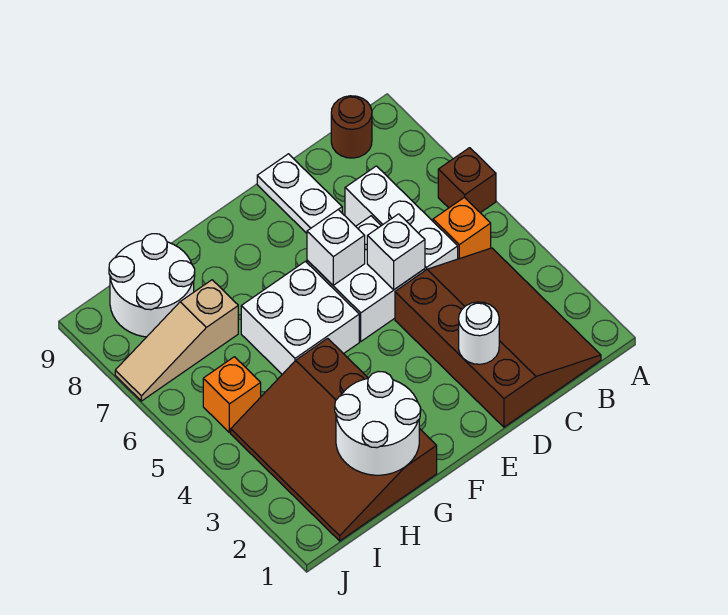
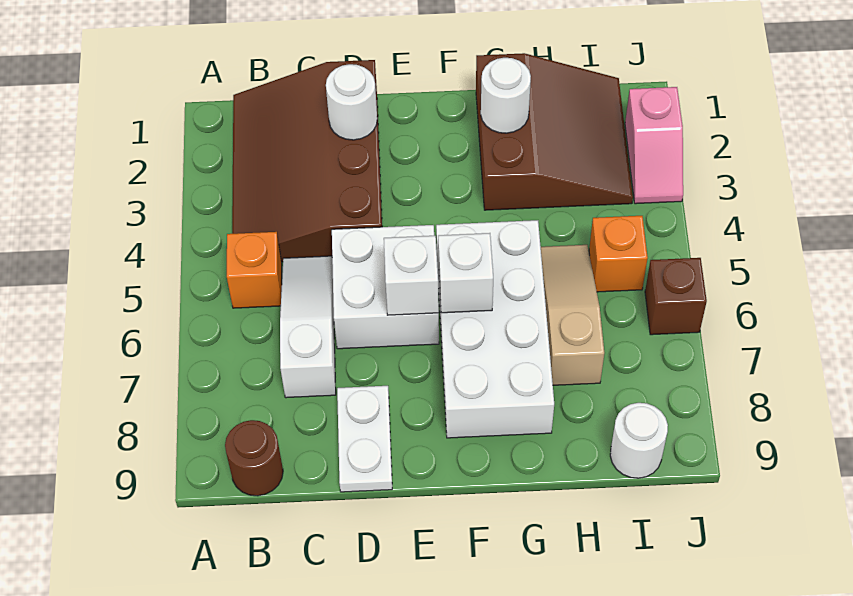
brown brick A6 level 1 -> brown brick J6 level 1
white brick C5:C7 level 1 -> white slope C5:C7 level 1 top 7
white brick D5 level 2 -> white brick F6 level 2
white brick F5:G6 level 1 -> white brick F5:G8 level 1
brown slope G1:I4 level 1 top G -> brown slope G1:I3 level 1 top G
white round brick G1:H2 level 2 -> white round brick G2 level 2
tan slope H7:J7 level 1 top H -> tan slope H5:H7 level 1 top 7
white round brick H8:I9 level 1 -> white round brick I9 level 1
none -> pink slope J2:J3 level 1 top 2

